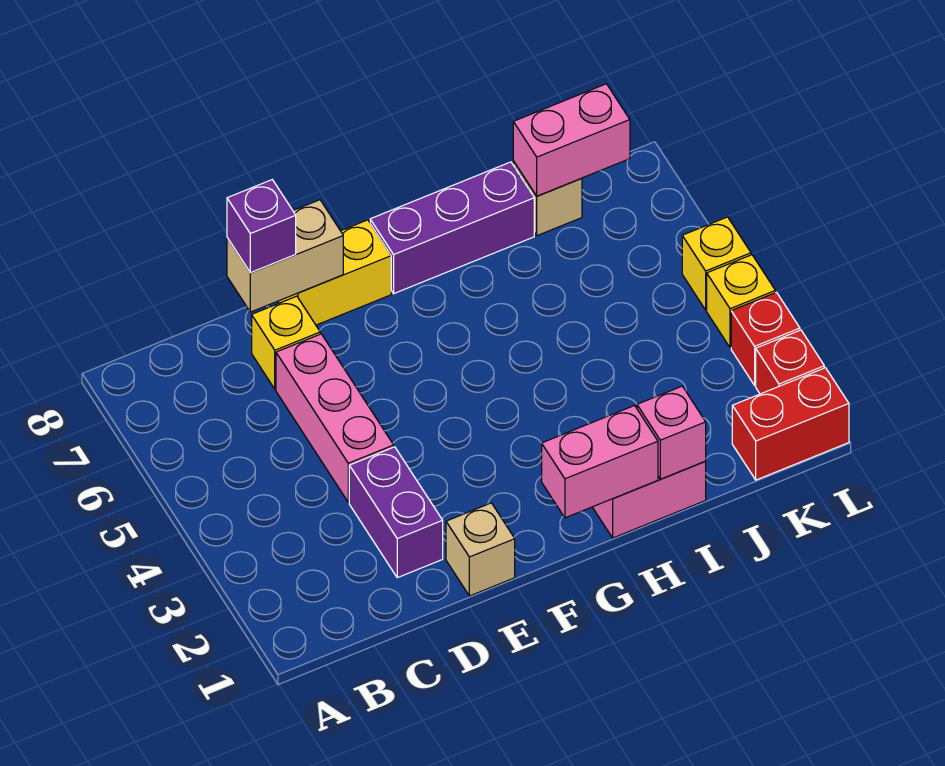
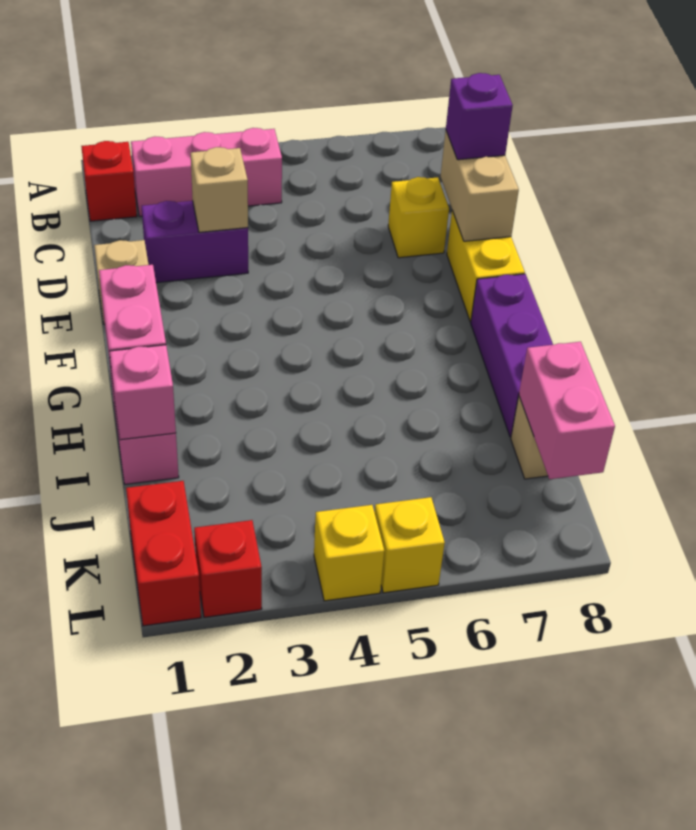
none -> tan brick D3 level 2
pink brick D4:D6 level 1 -> pink brick B2:B4 level 1
red brick L3 level 1 -> red brick B1 level 1

